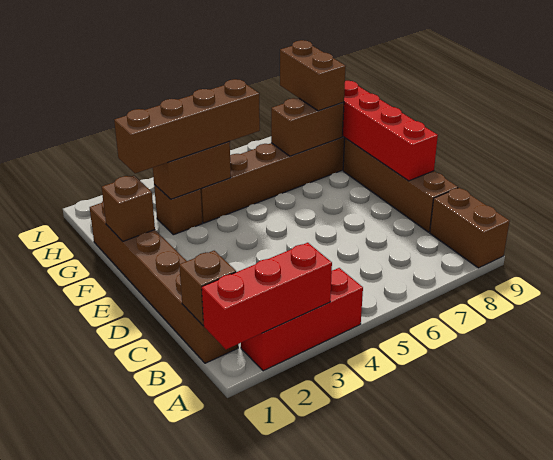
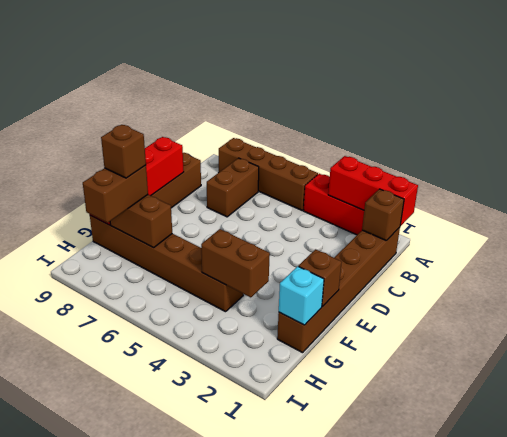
brown brick A9:B9 level 1 -> brown brick B7:C7 level 1
none -> cyan brick G1 level 2
brown brick G2:G5 level 3 -> brown brick A5:A8 level 1
brown brick G3 level 1 -> brown brick G8 level 4

